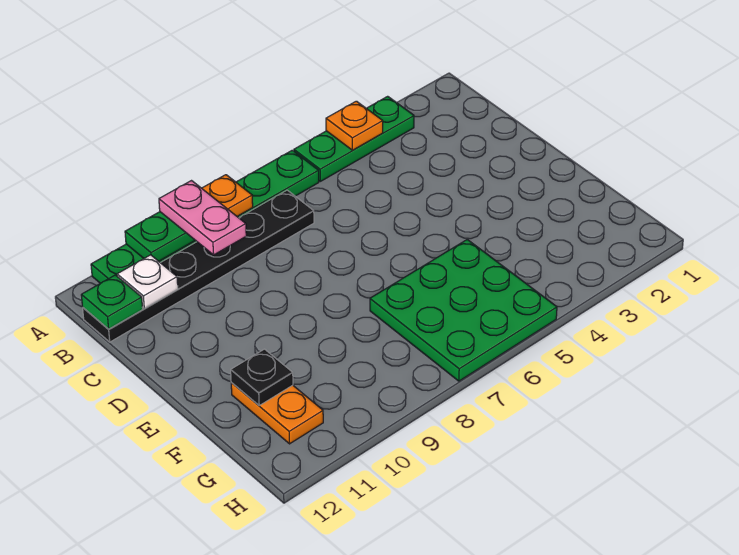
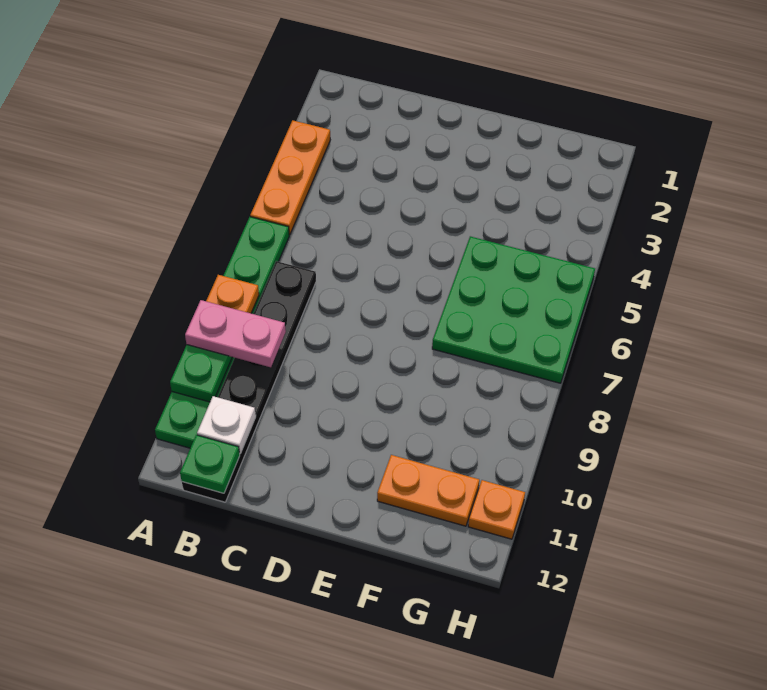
green plate A3:A5 level 1 -> orange plate A3:A5 level 1
orange plate A4 level 2 -> orange plate H11 level 1
black plate F11 level 2 -> none

